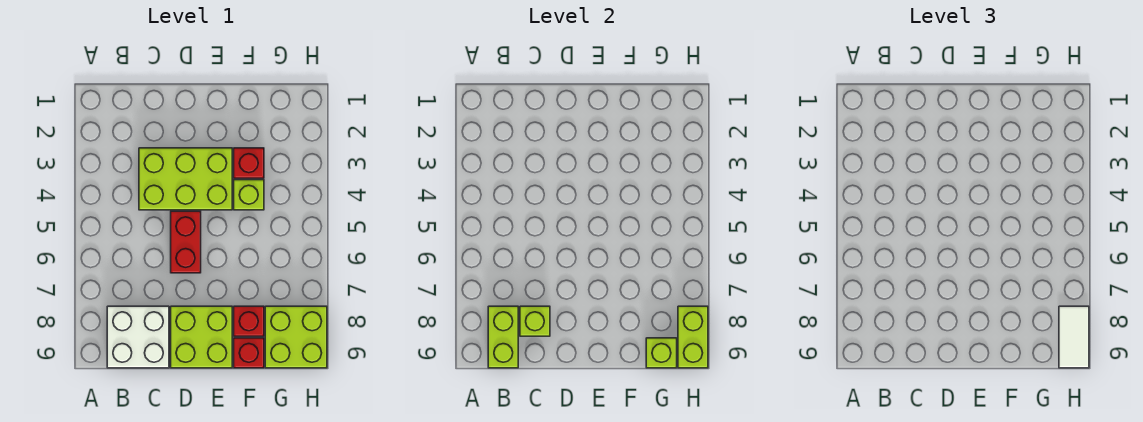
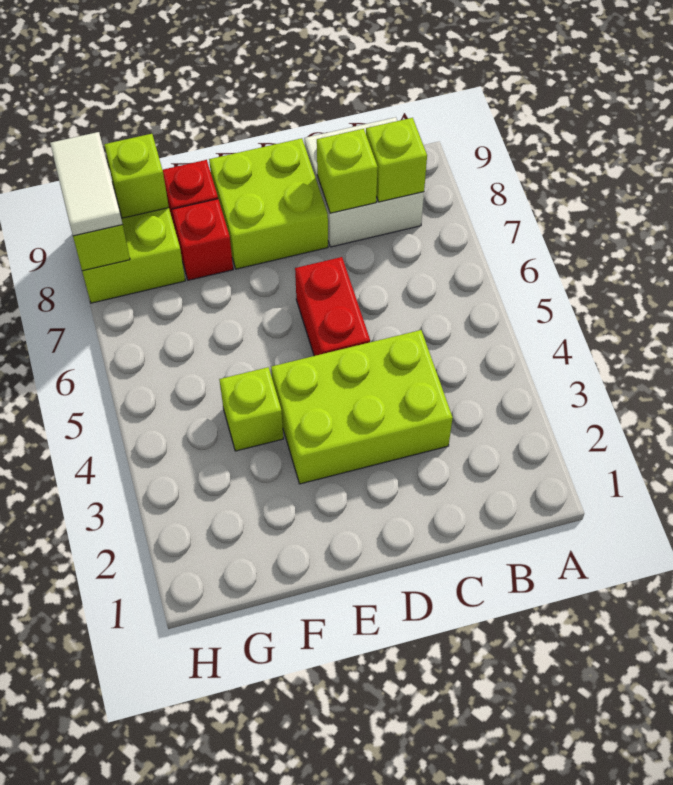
lime brick B8:B9 level 2 -> lime brick B8 level 2
red brick F3 level 1 -> none

